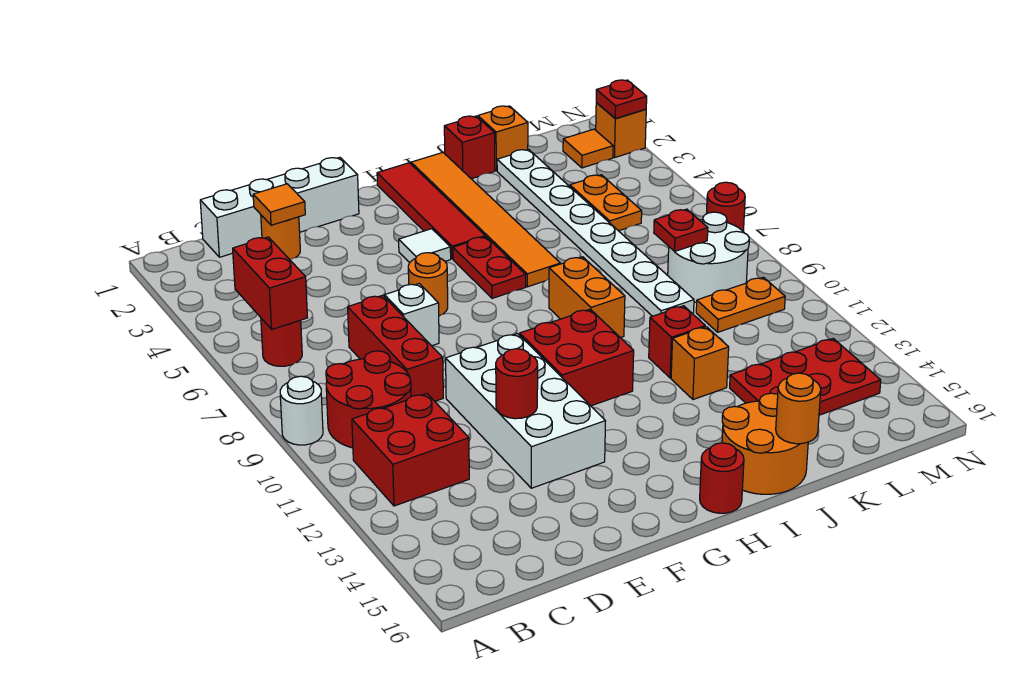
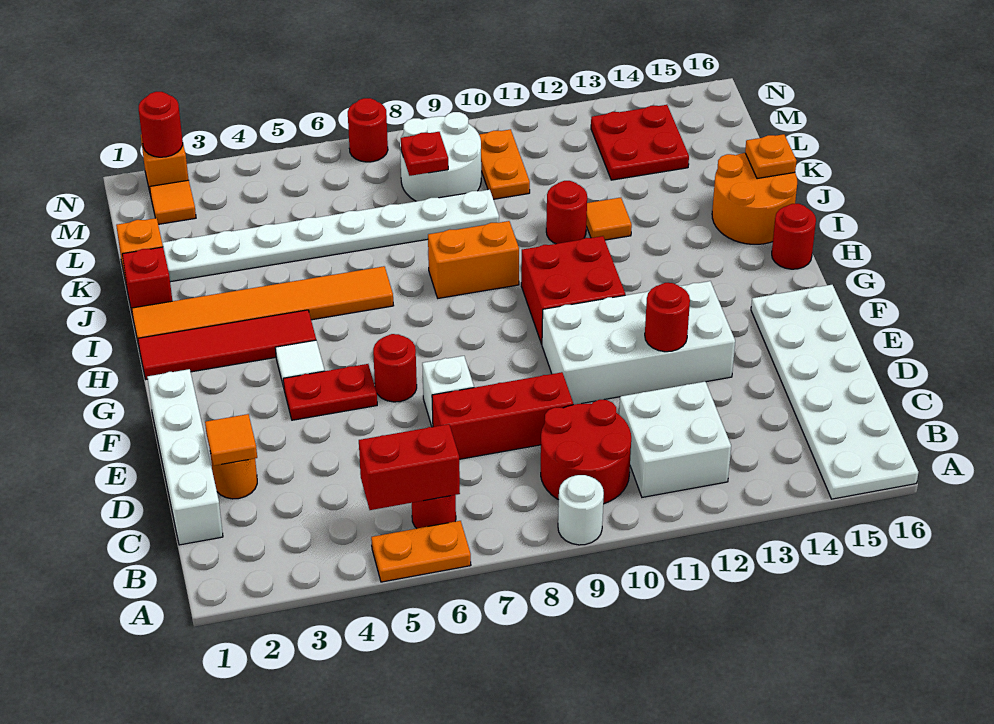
none -> white plate A15:F16 level 1
red brick B11:C12 level 1 -> white brick B11:C12 level 1
orange round brick F6 level 1 -> red round brick F6 level 1
red plate H5:H6 level 1 -> red plate F4:F5 level 1
red brick J11 level 1 -> red round brick J11 level 1
orange brick J12 level 1 -> orange tile J12 level 1
orange round brick J16 level 2 -> orange plate J16 level 2
red plate K13:M14 level 1 -> red plate L13:M14 level 1
orange plate L4:L5 level 1 -> orange plate A5:A6 level 1
red plate N2 level 2 -> red round brick N2 level 2

